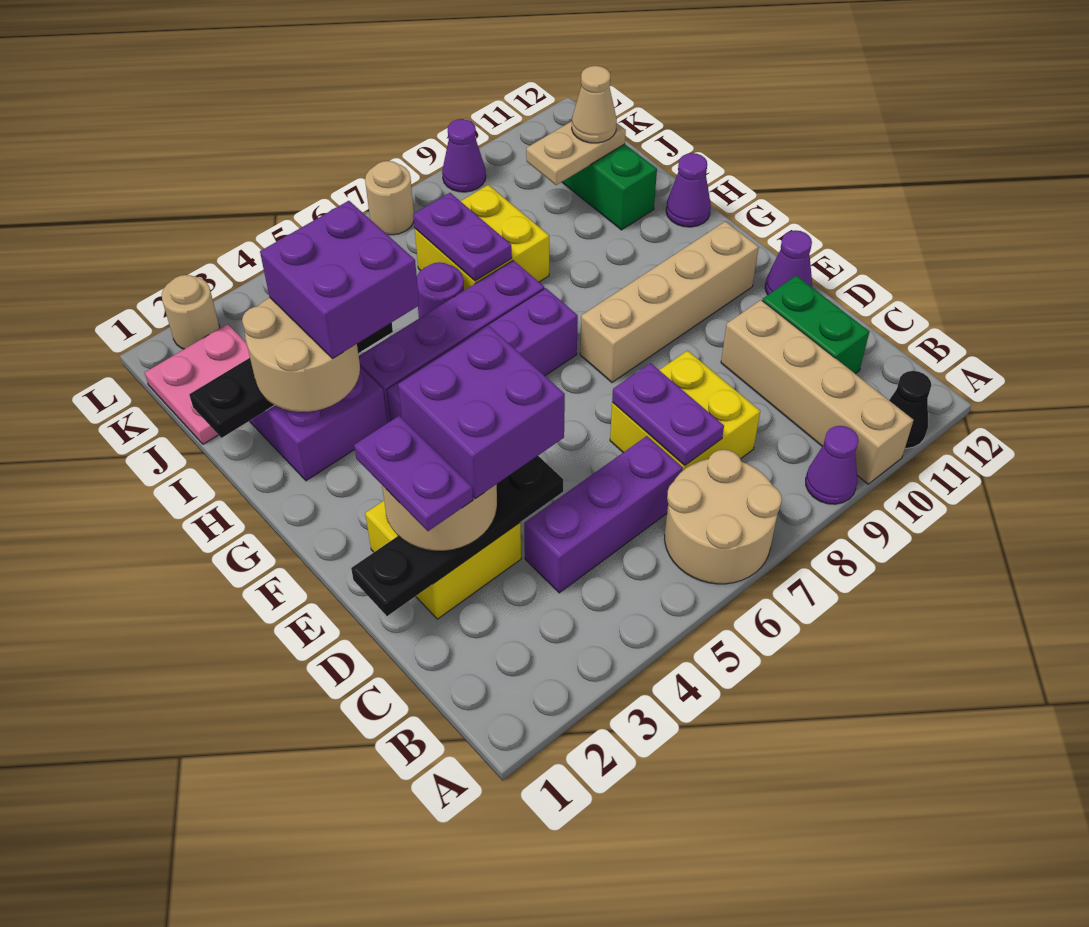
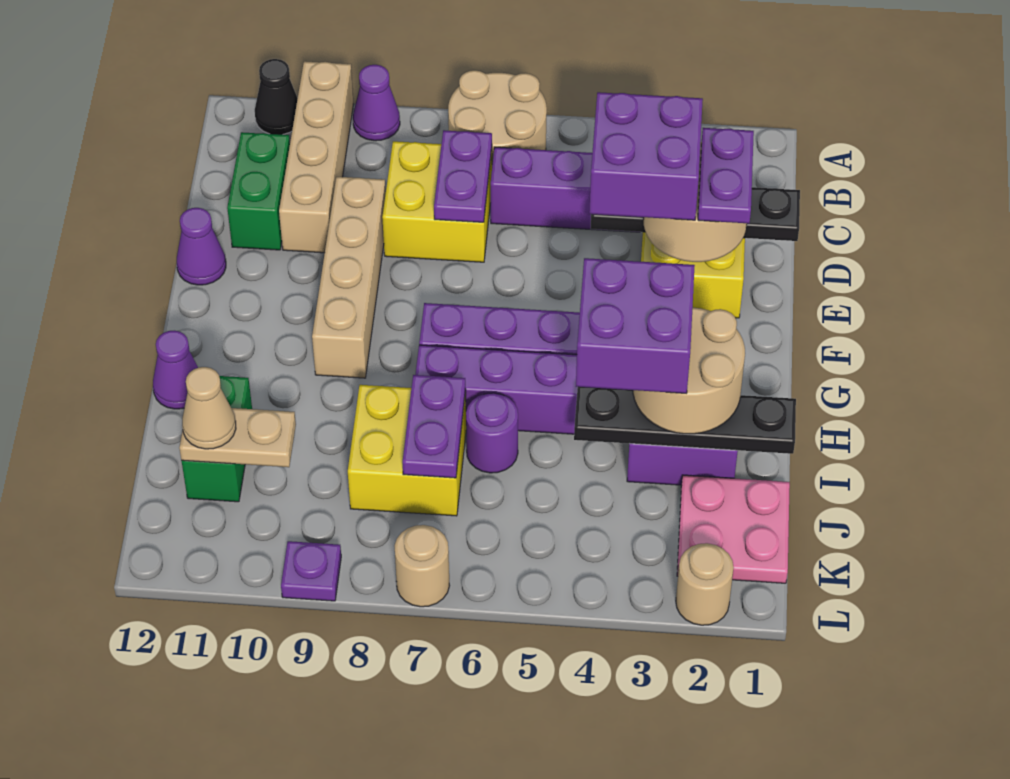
tan brick F8:F11 level 1 -> tan brick D9:G9 level 1
purple cone L9 level 1 -> purple plate L9 level 1

